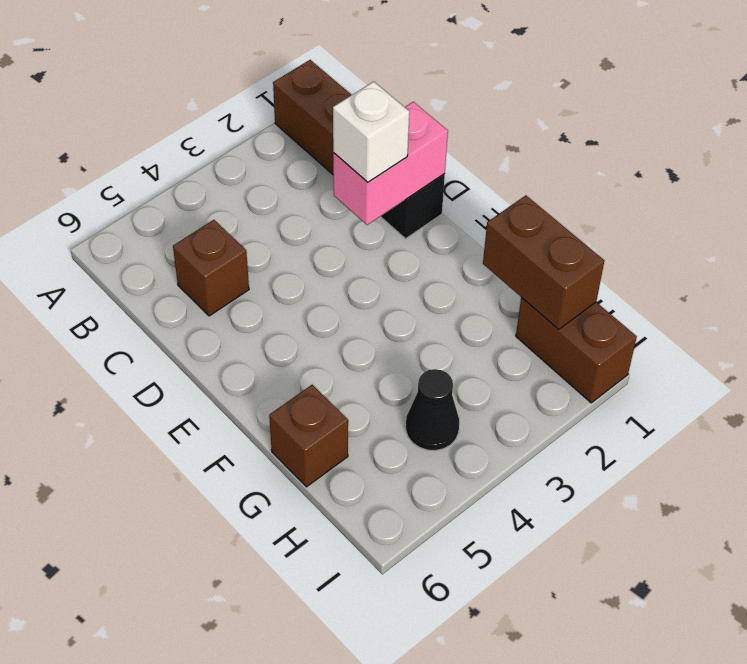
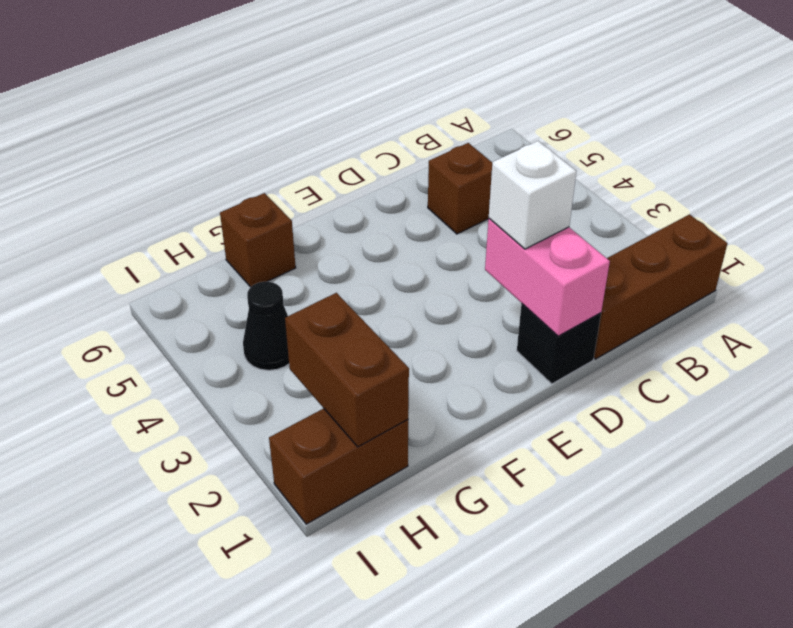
brown brick G1:H1 level 2 -> brown brick H1:H2 level 2

